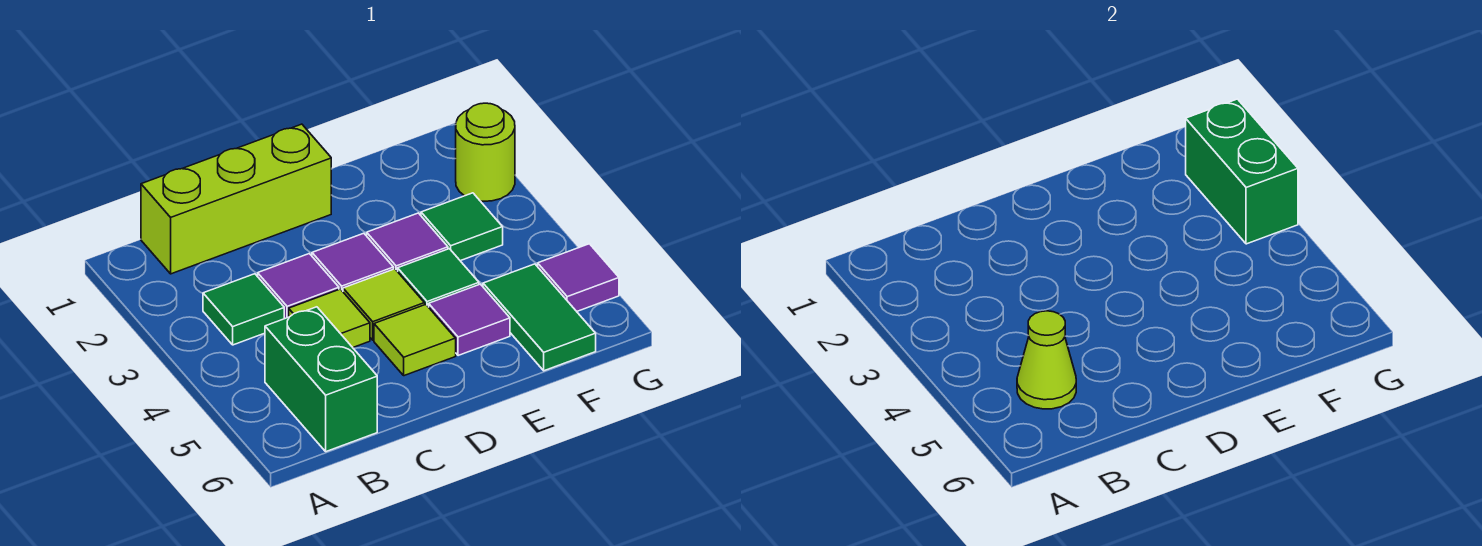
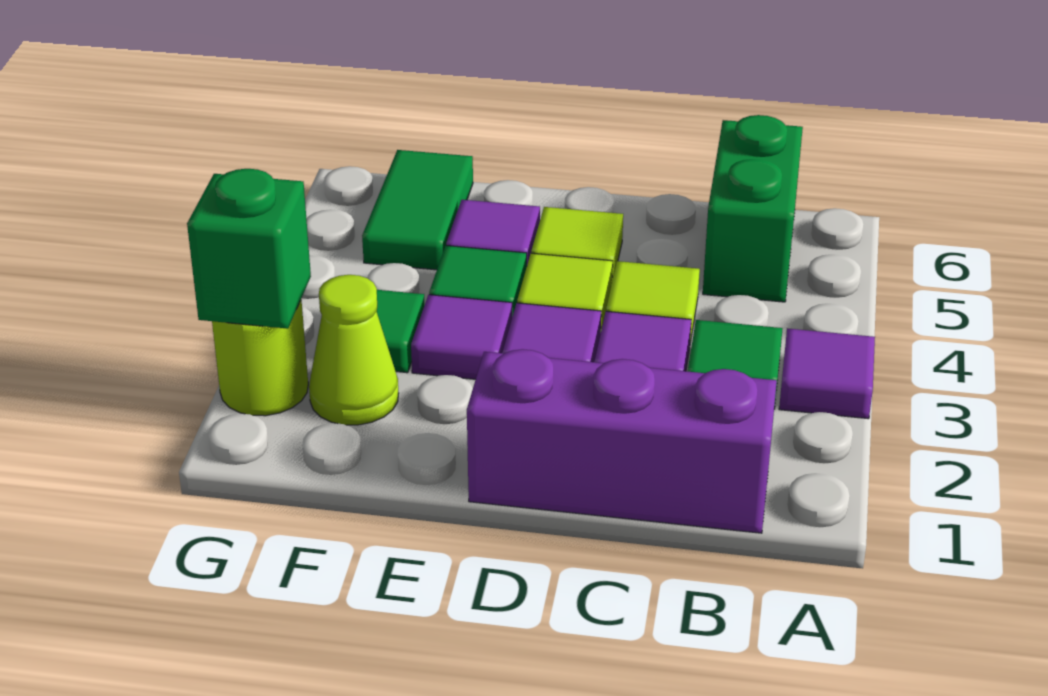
lime brick B1:D1 level 1 -> purple brick B1:D1 level 1
lime cone B5 level 2 -> lime cone F2 level 1
green brick G2:G3 level 2 -> green brick G2 level 2
purple tile G5 level 1 -> purple tile A3 level 1

